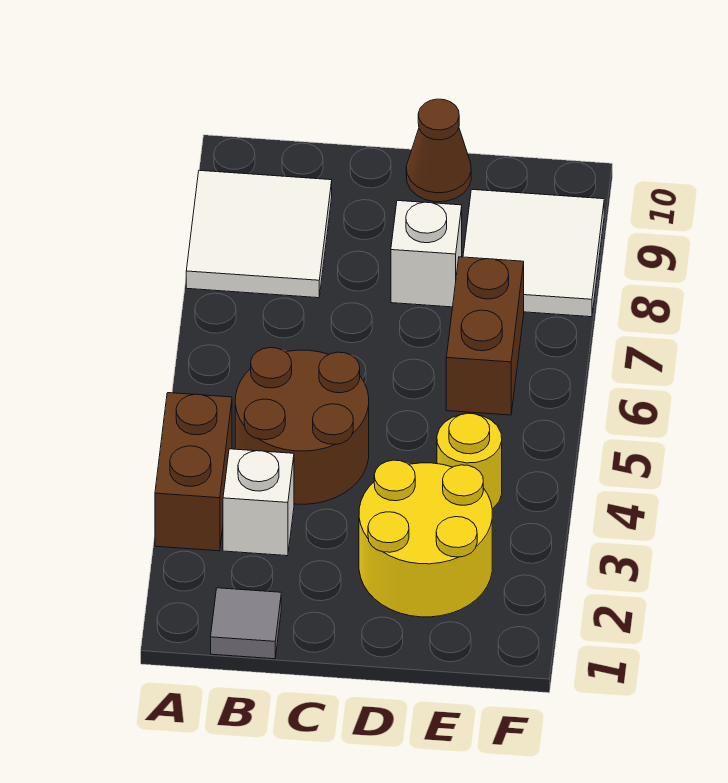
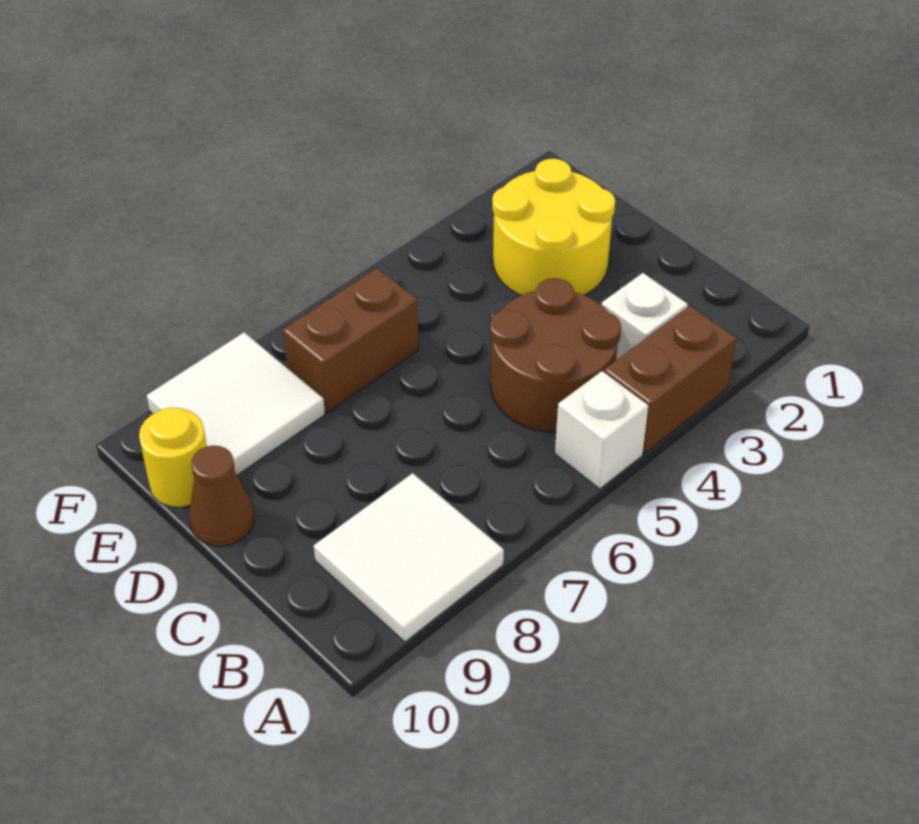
grey tile B1 level 1 -> none
white brick D8 level 1 -> white brick A5 level 1
yellow round brick E4 level 1 -> yellow round brick E10 level 1

